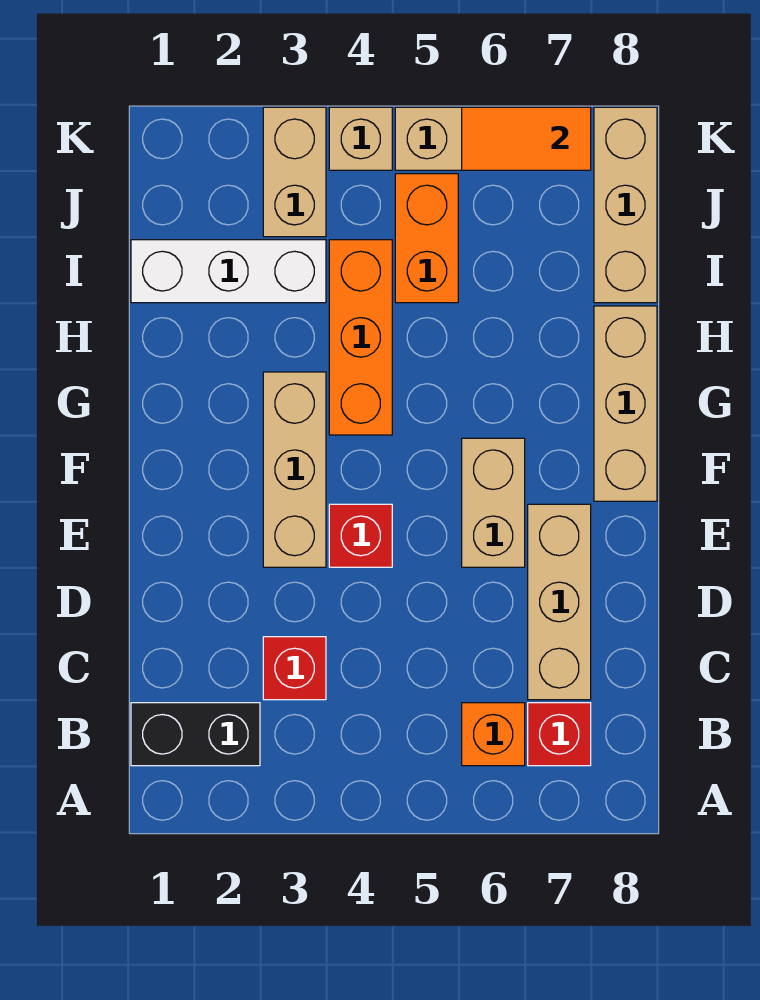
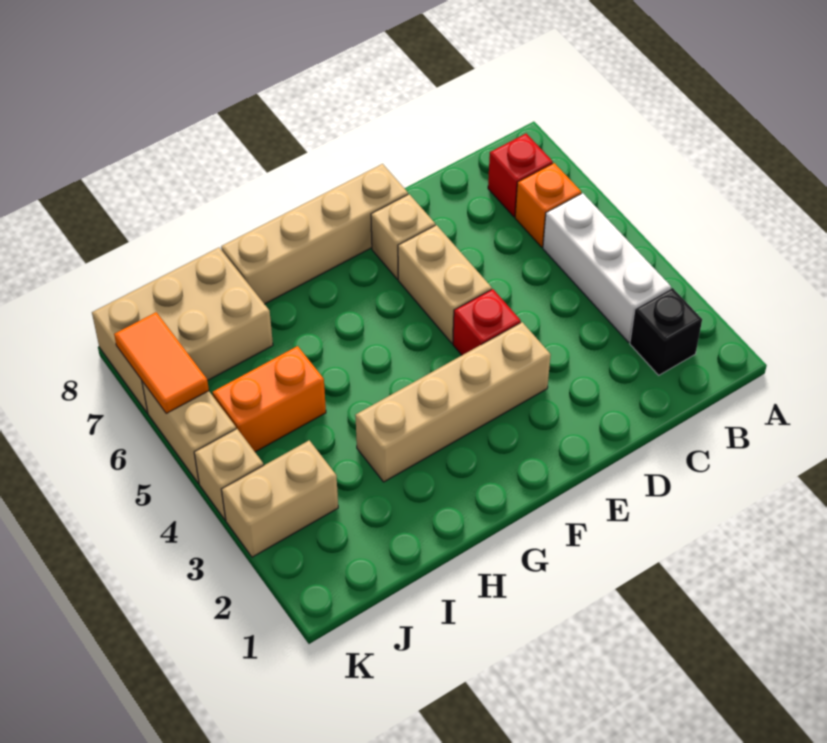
black brick B1:B2 level 1 -> black brick B2 level 1
red brick C3 level 1 -> none
tan brick C7:E7 level 1 -> tan brick E7 level 1
tan brick E3:G3 level 1 -> tan brick E3:H3 level 1
tan brick E6:F6 level 1 -> tan brick E5:E6 level 1
tan brick F8:H8 level 1 -> tan brick E8:H8 level 1
orange brick G4:I4 level 1 -> none
white brick I1:I3 level 1 -> white brick B3:B5 level 1
tan brick I8:K8 level 1 -> tan brick I7:K8 level 1

